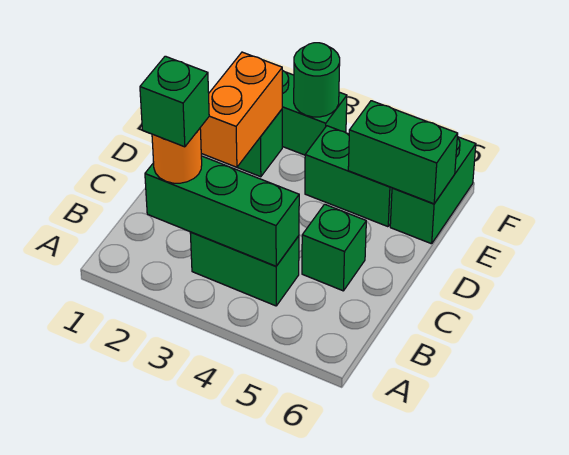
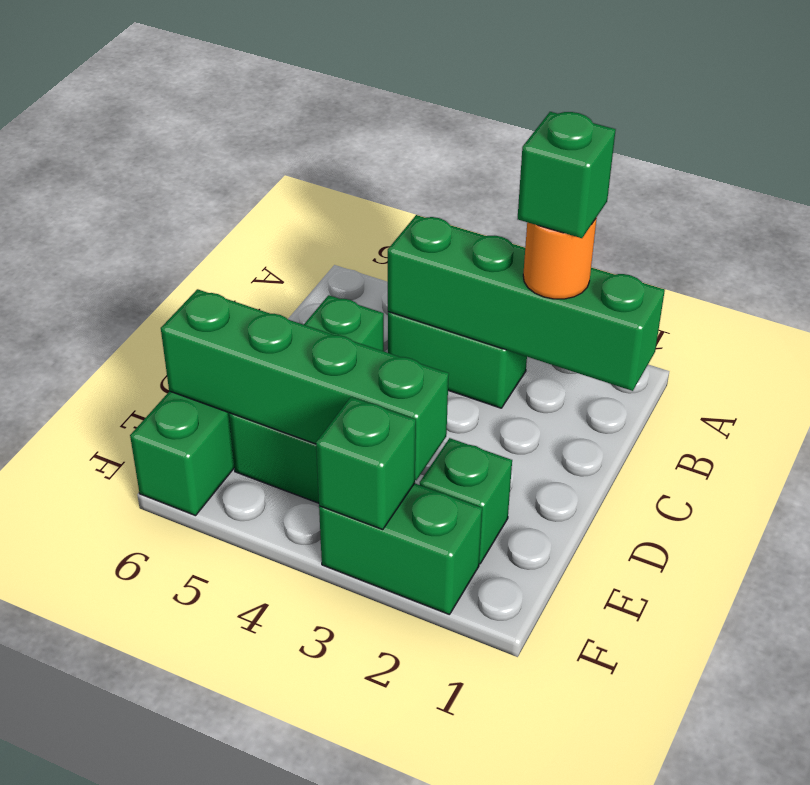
green brick B2:B4 level 2 -> green brick B1:B4 level 2
orange brick D2:E2 level 2 -> none
green brick E5:E6 level 2 -> green brick E3:E6 level 2
green round brick F3 level 2 -> green brick F3 level 2

